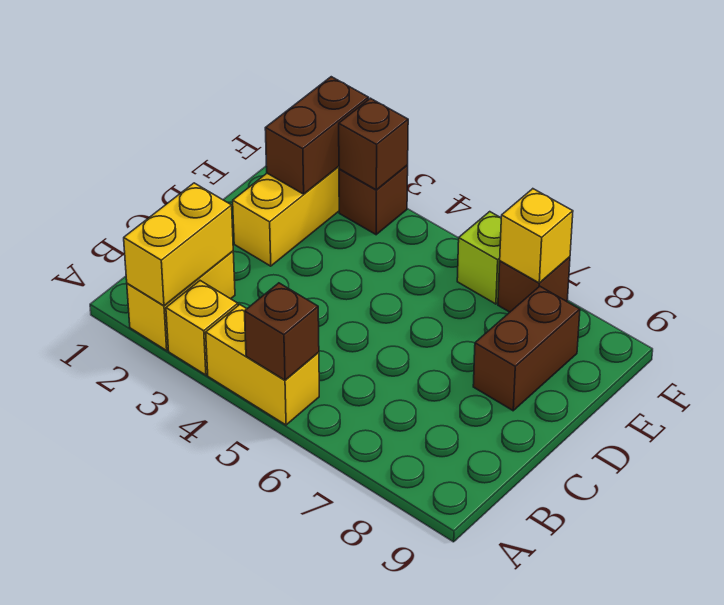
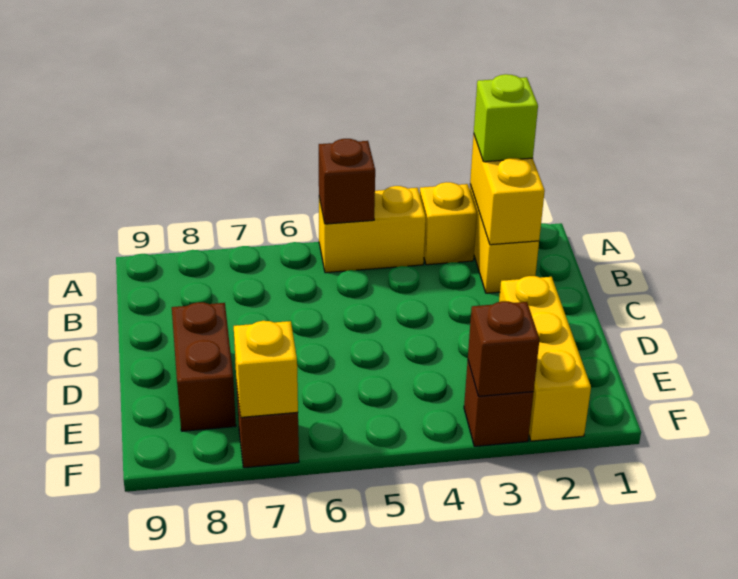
brown brick E2:F2 level 2 -> none
lime brick F6 level 1 -> lime brick A2 level 3

